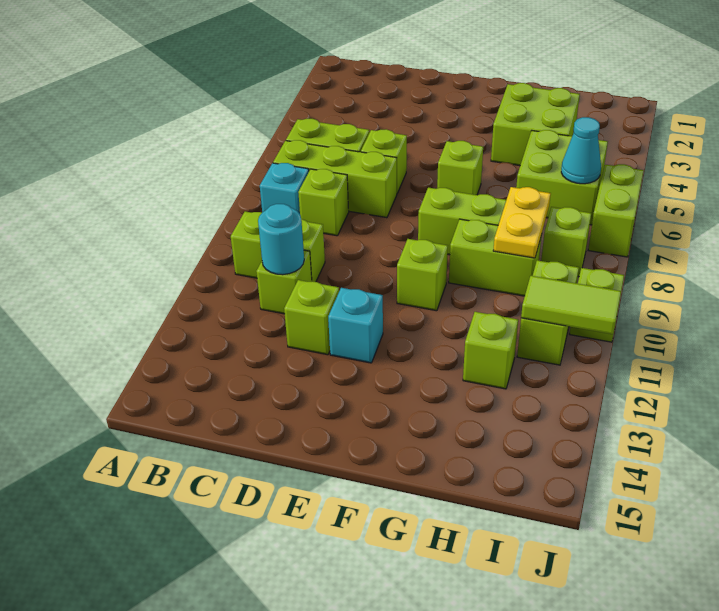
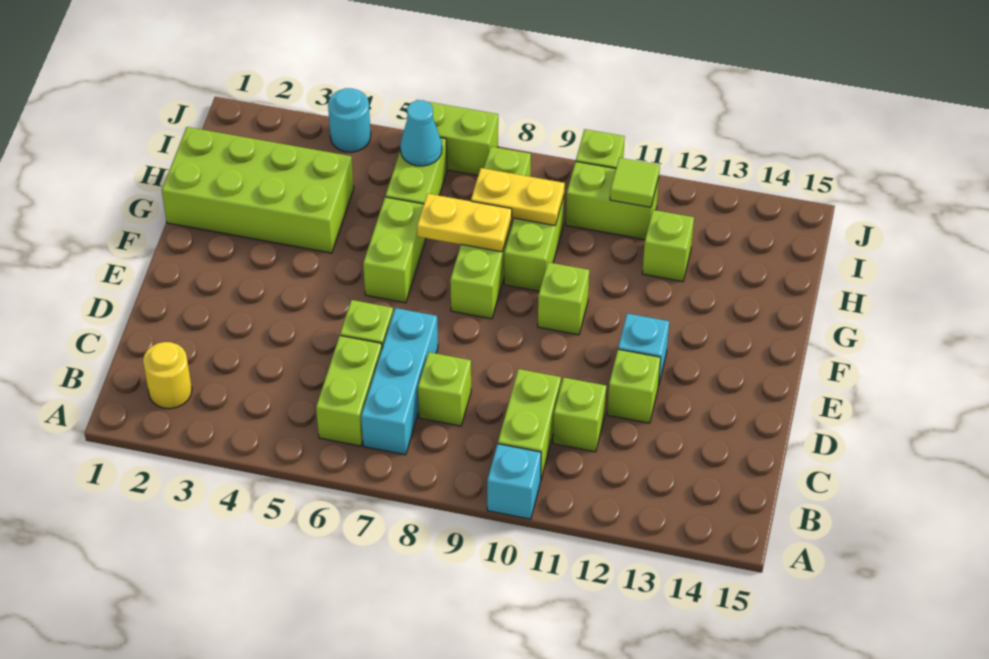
none -> yellow round brick B2 level 1
lime brick B7:D7 level 1 -> cyan brick B7:D7 level 1
cyan brick B8 level 1 -> cyan brick A10 level 1
cyan round brick C11 level 2 -> cyan round brick J4 level 1
lime brick F6 level 1 -> lime brick F6:G6 level 1
lime brick G3:H4 level 1 -> lime brick G1:H4 level 1
none -> yellow plate G7:G8 level 2
lime brick H5:I6 level 1 -> lime brick H6:I6 level 1
lime tile I11:J11 level 2 -> lime tile I11 level 2

